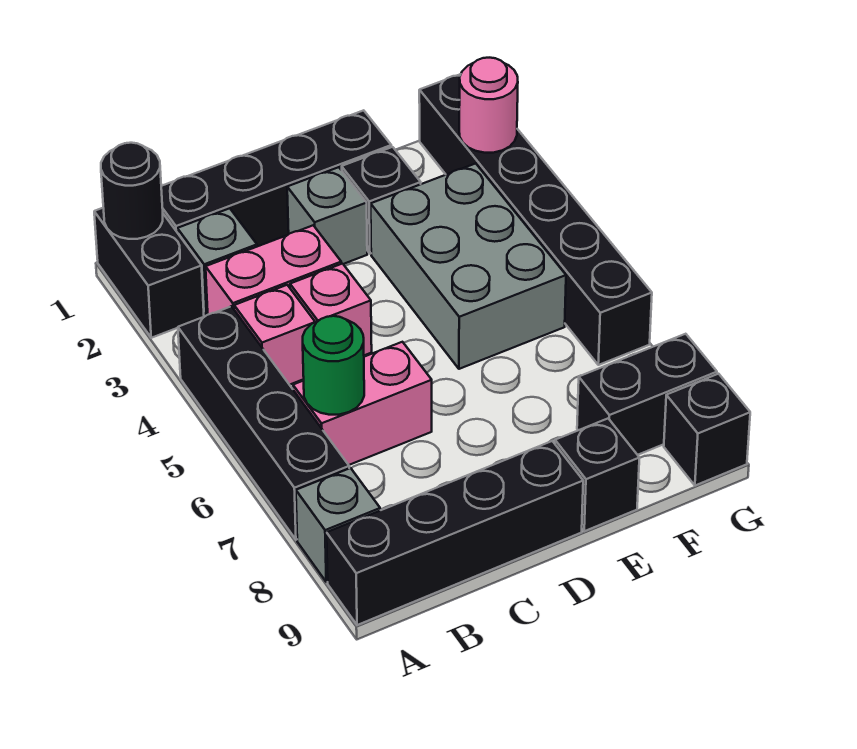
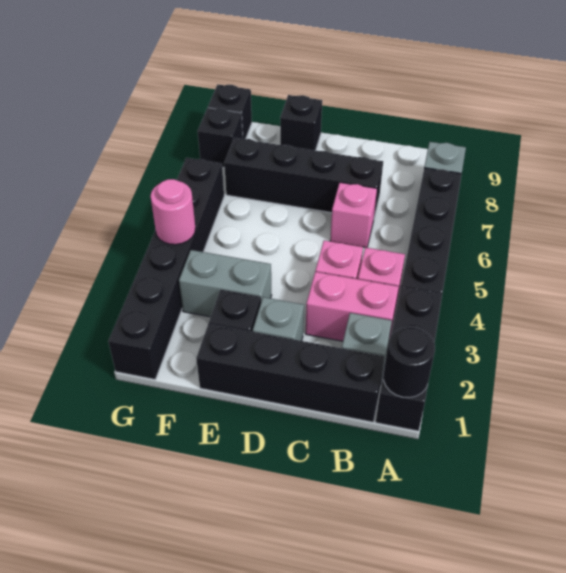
black brick A1:A2 level 1 -> black brick A1:A3 level 1
black brick A9:D9 level 1 -> black brick C7:F7 level 1
pink brick B6:C6 level 1 -> pink brick C6 level 1
green round brick B6 level 2 -> none
grey brick E3:F5 level 1 -> grey brick E3:F3 level 1
black brick F8:G8 level 1 -> black brick G8 level 1
pink round brick G2 level 2 -> pink round brick G4 level 2

